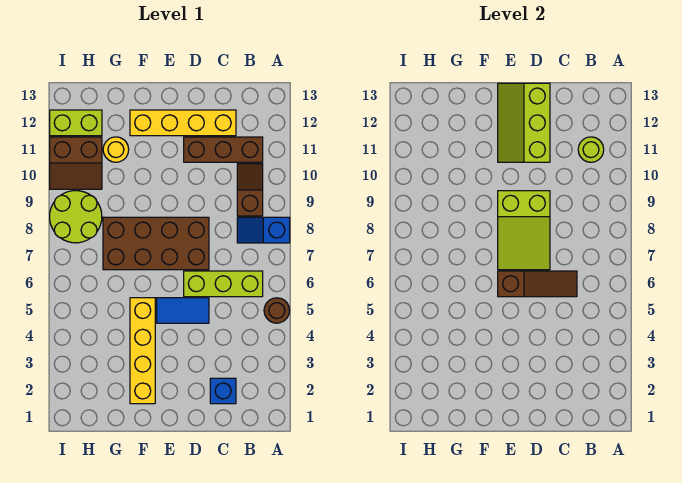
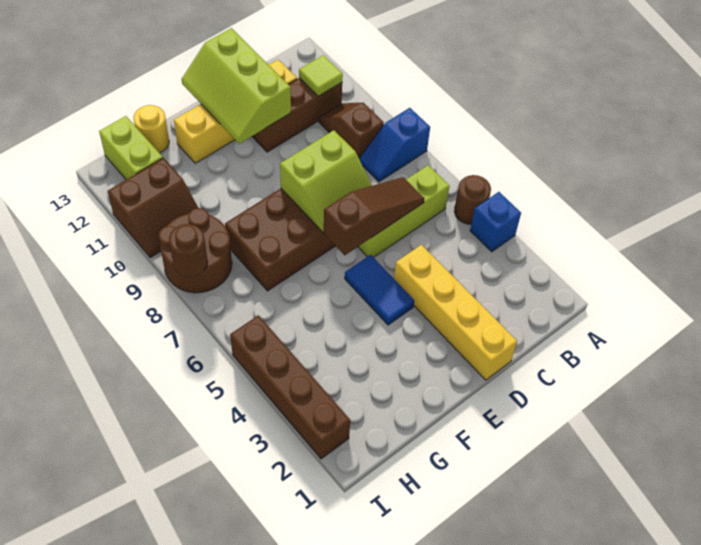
lime round brick B11 level 2 -> lime tile B11 level 2
blue brick C2 level 1 -> blue brick A4 level 1
blue tile D5:E5 level 1 -> blue tile E4:E5 level 1
lime slope D7:E9 level 2 top 9 -> lime slope D7:E8 level 2 top 8
yellow brick F2:F5 level 1 -> yellow brick D1:D4 level 1
yellow round brick G11 level 1 -> yellow round brick G13 level 1
lime round brick H8:I9 level 1 -> brown round brick H8:I9 level 1
lime brick H12:I12 level 1 -> lime brick H12:H13 level 1
none -> brown brick I2:I5 level 1
none -> brown round brick I8 level 2

